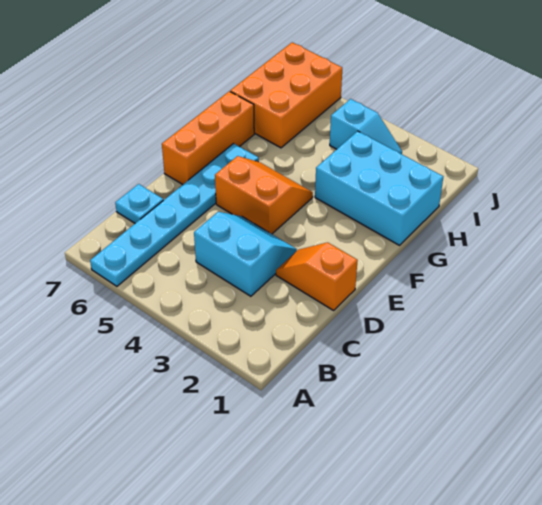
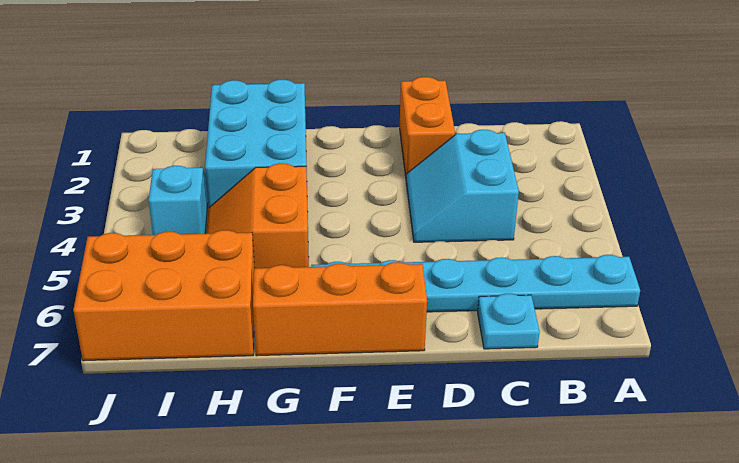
orange slope D1:D2 level 1 top 1 -> orange brick D1:D2 level 1
orange slope E4:F5 level 1 top E -> orange slope G4:H5 level 1 top G

